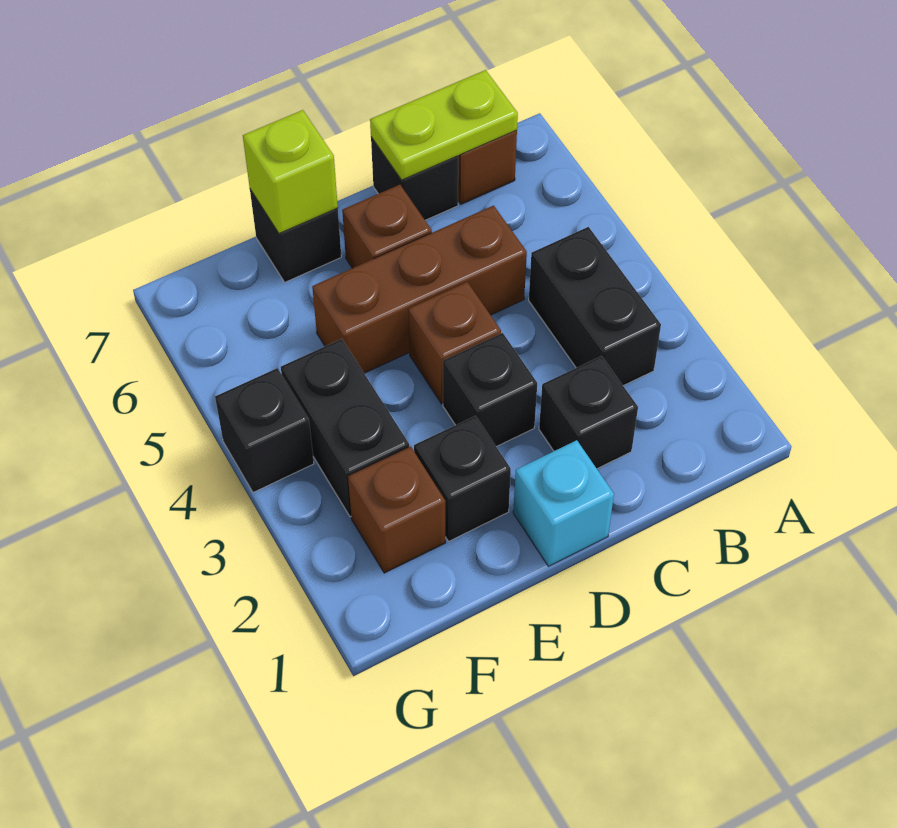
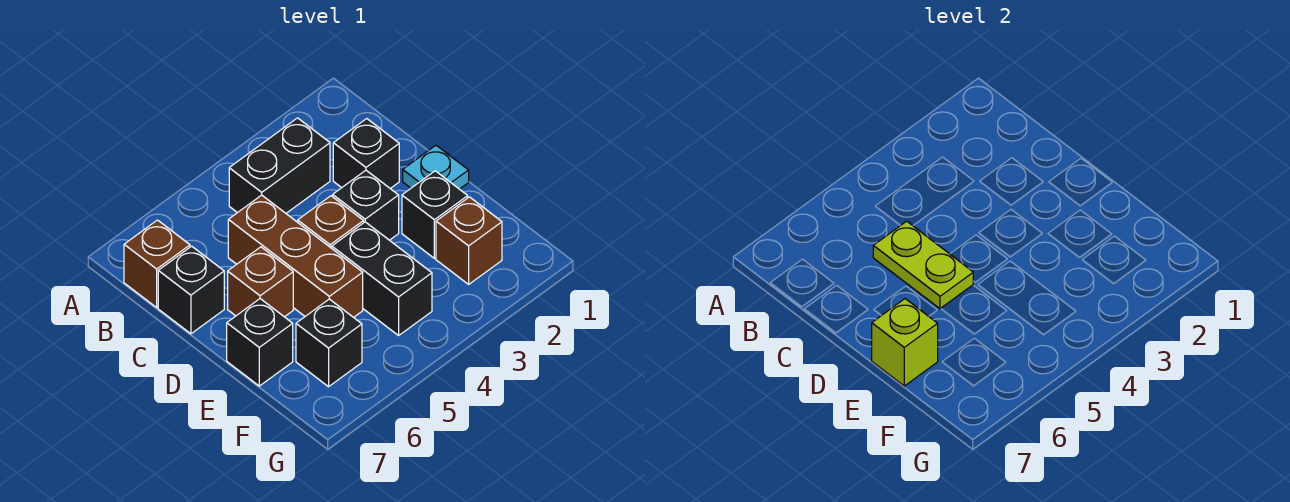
lime plate B7:C7 level 2 -> lime plate C5:D5 level 2
cyan brick D1 level 1 -> cyan plate D1 level 1
black brick F3:F4 level 1 -> black brick E4:F4 level 1
black brick G4 level 1 -> black brick F6 level 1

